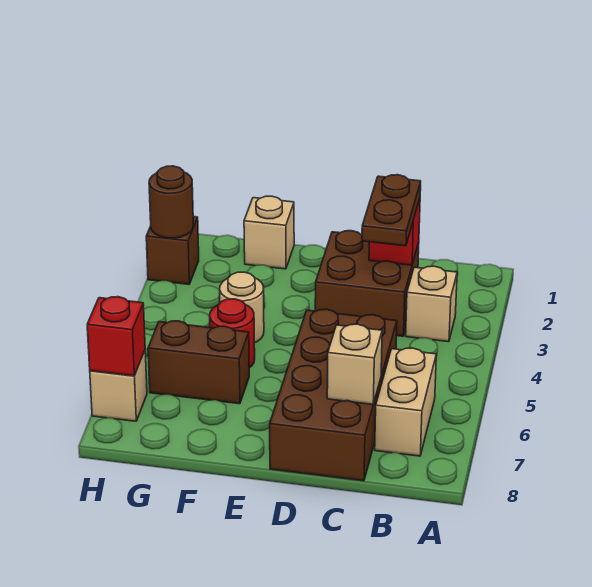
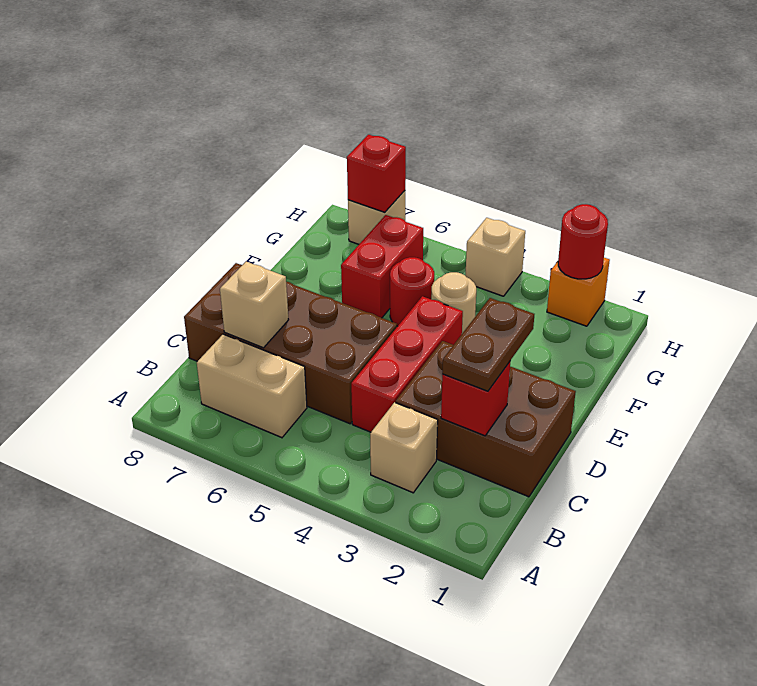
brown brick C2:D3 level 1 -> brown brick C1:D3 level 1
brown plate C2:C3 level 3 -> brown plate C2:D2 level 3
none -> red brick C4:E4 level 1
tan brick F1 level 1 -> tan brick H4 level 1
brown brick F6:G6 level 1 -> red brick F6:G6 level 1
brown brick H2 level 1 -> orange brick H2 level 1
brown round brick H2 level 2 -> red round brick H2 level 2

